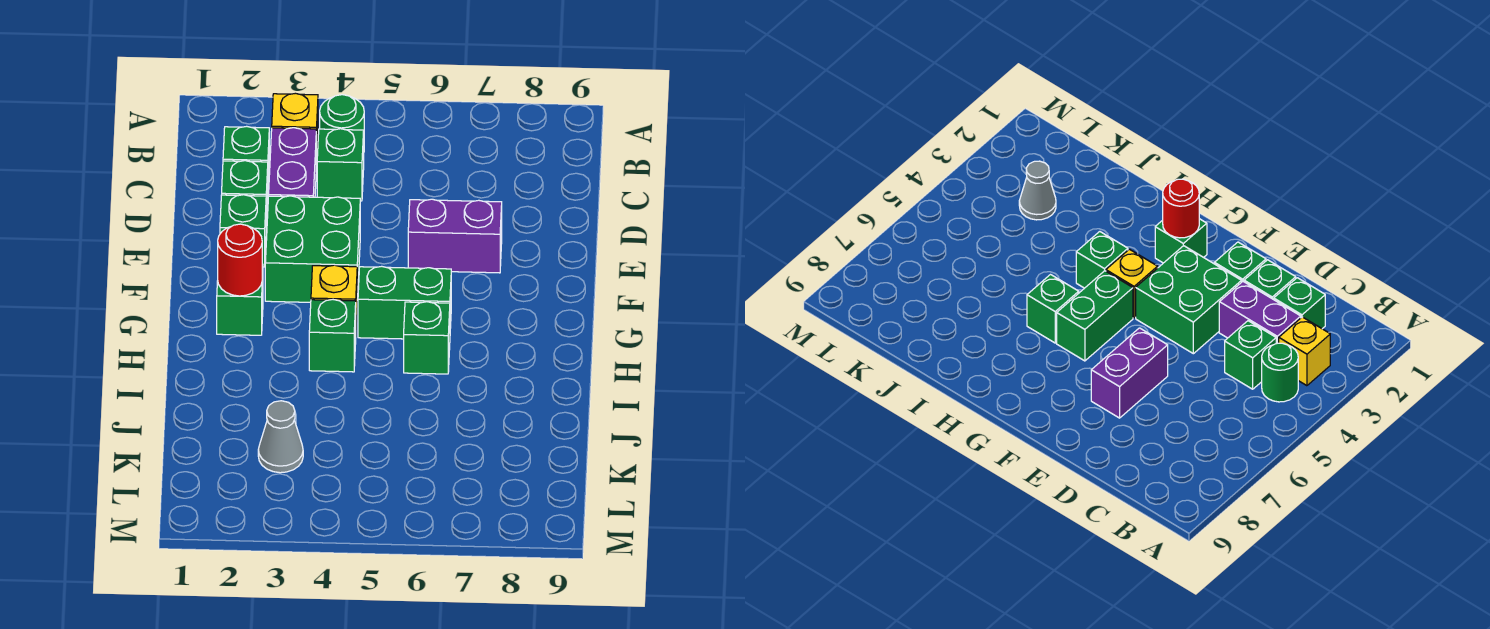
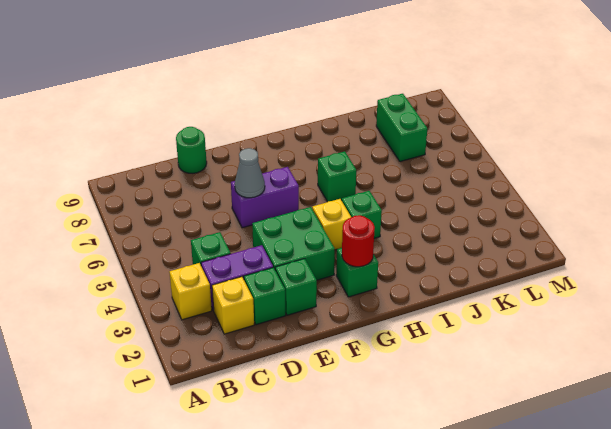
green round brick B4 level 1 -> green round brick D9 level 1
green brick C2 level 1 -> yellow brick C2 level 1
purple brick E6:E7 level 1 -> purple brick E6:F6 level 1
green brick G5:G6 level 1 -> green brick K7:K8 level 1
grey cone K3 level 1 -> grey cone E6 level 2

